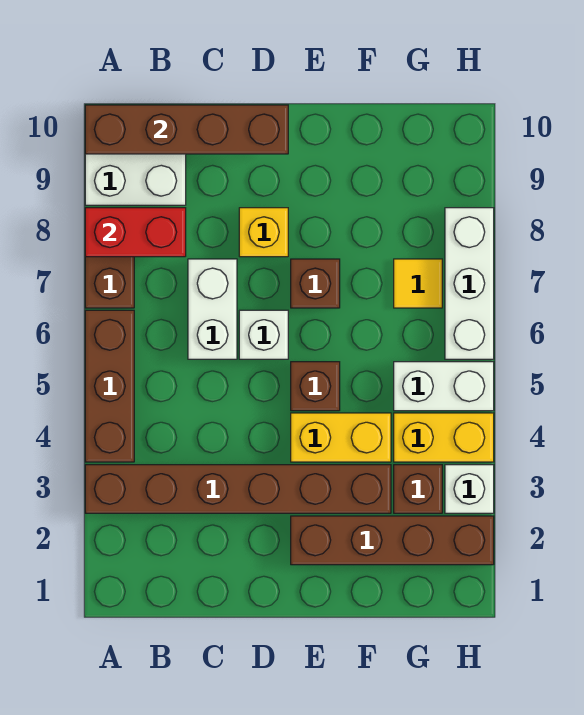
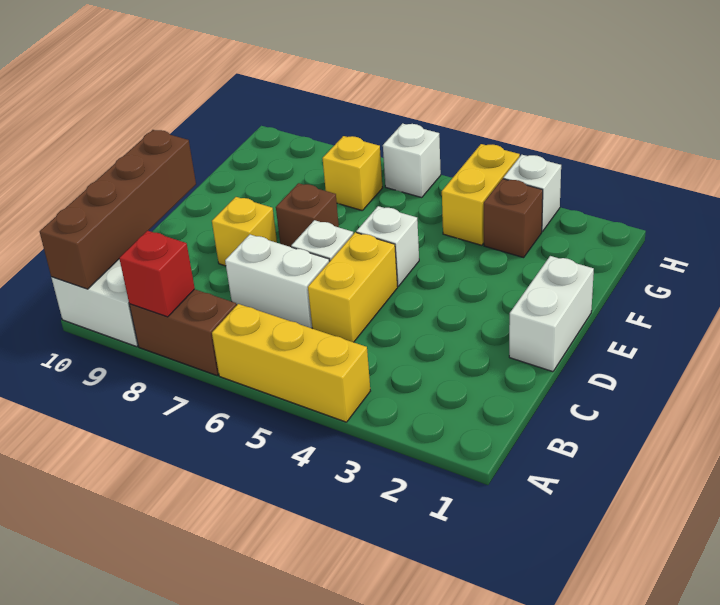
brown brick A3:F3 level 1 -> none
brown brick A4:A6 level 1 -> yellow brick A4:A6 level 1
red brick A8:B8 level 2 -> red brick A8 level 2
brown brick E2:H2 level 1 -> none
yellow brick E4:F4 level 1 -> yellow brick C5:D5 level 1
brown brick E5 level 1 -> white brick E5 level 1
white brick G5:H5 level 1 -> white brick D1:E1 level 1
yellow tile G7 level 1 -> yellow brick G7 level 1
white brick H6:H8 level 1 -> white brick H6 level 1

